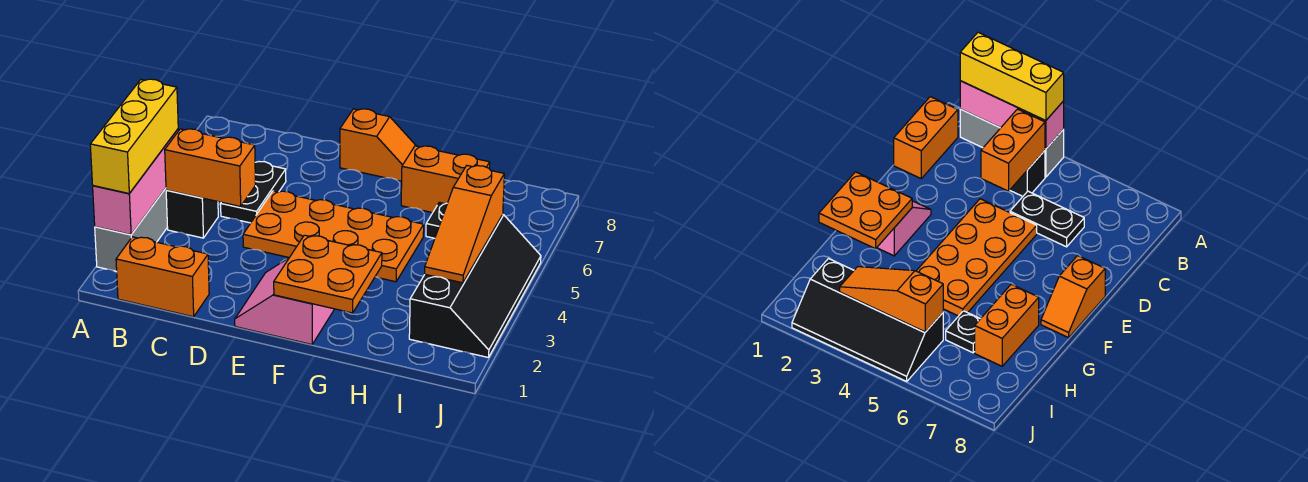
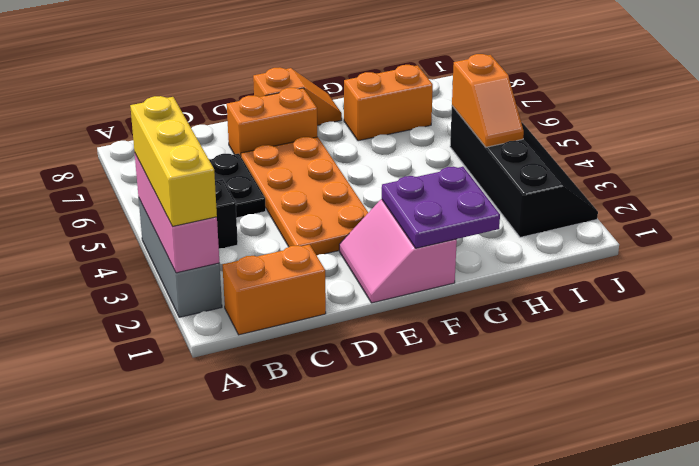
orange brick B4:C4 level 2 -> orange brick D7:E7 level 1
orange plate D4:G5 level 1 -> orange plate D3:E6 level 1
orange plate F1:G2 level 2 -> purple plate F1:G2 level 2
black plate H6 level 1 -> none
orange slope I3:I5 level 2 top 5 -> orange slope I4:I5 level 2 top 5

